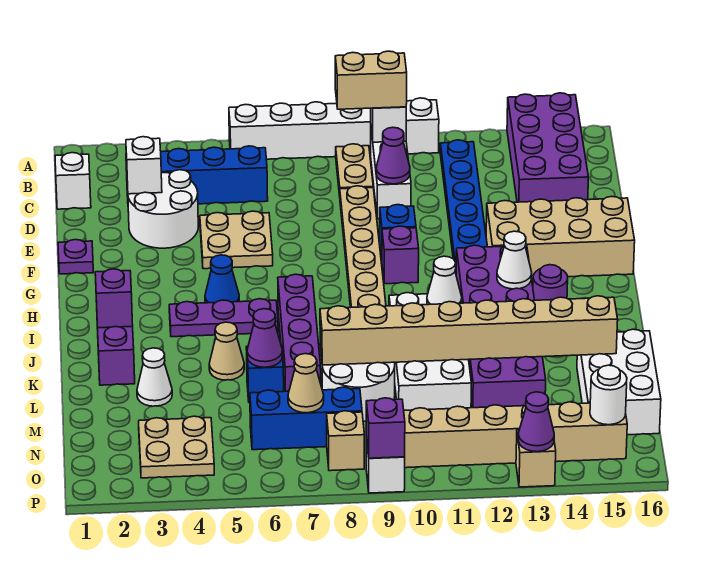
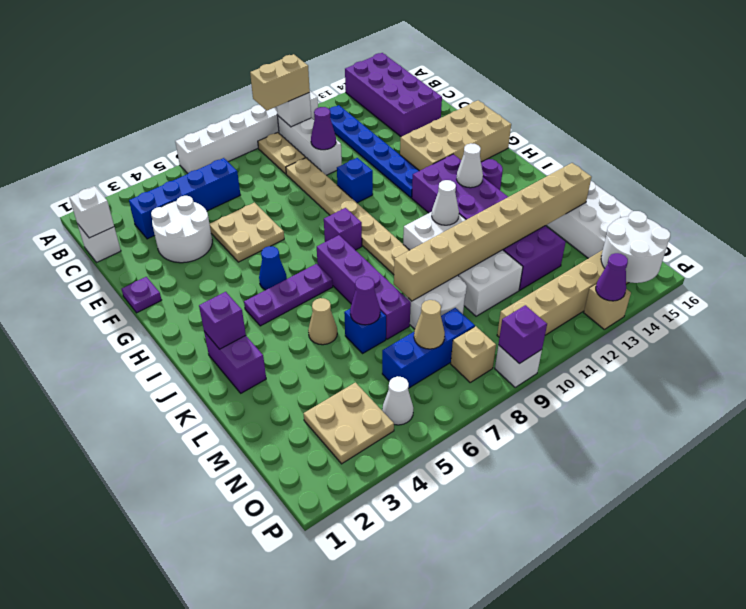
white brick D3 level 2 -> white brick C1 level 2
purple brick G10 level 1 -> purple brick H8 level 1
white cone L3 level 1 -> white cone O5 level 1
white round brick O15 level 2 -> white round brick O14:P15 level 2

